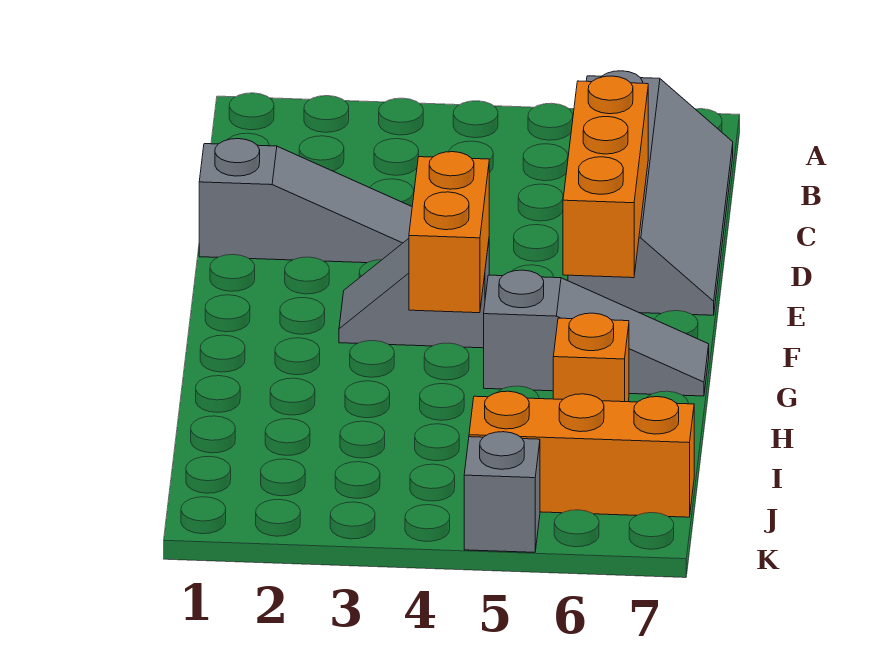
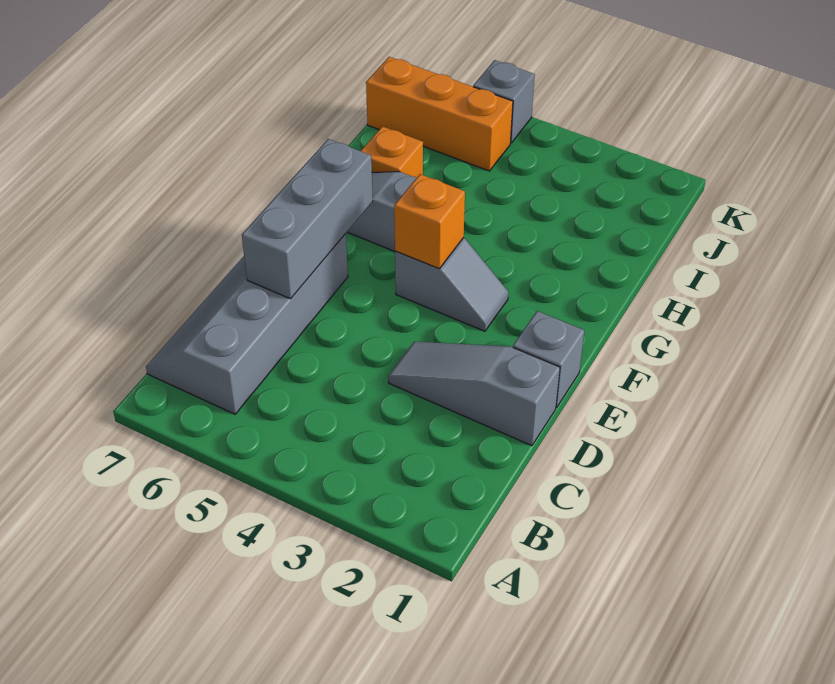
orange brick D6:F6 level 2 -> grey brick D6:F6 level 2
none -> grey brick E1 level 1
orange brick F4:G4 level 2 -> orange brick F4 level 2

